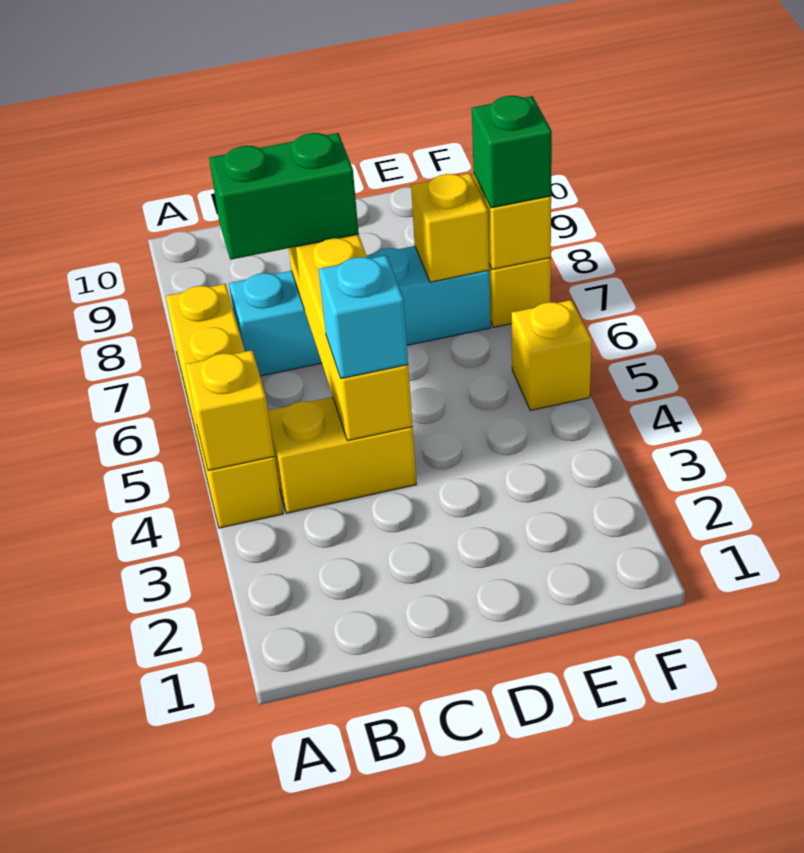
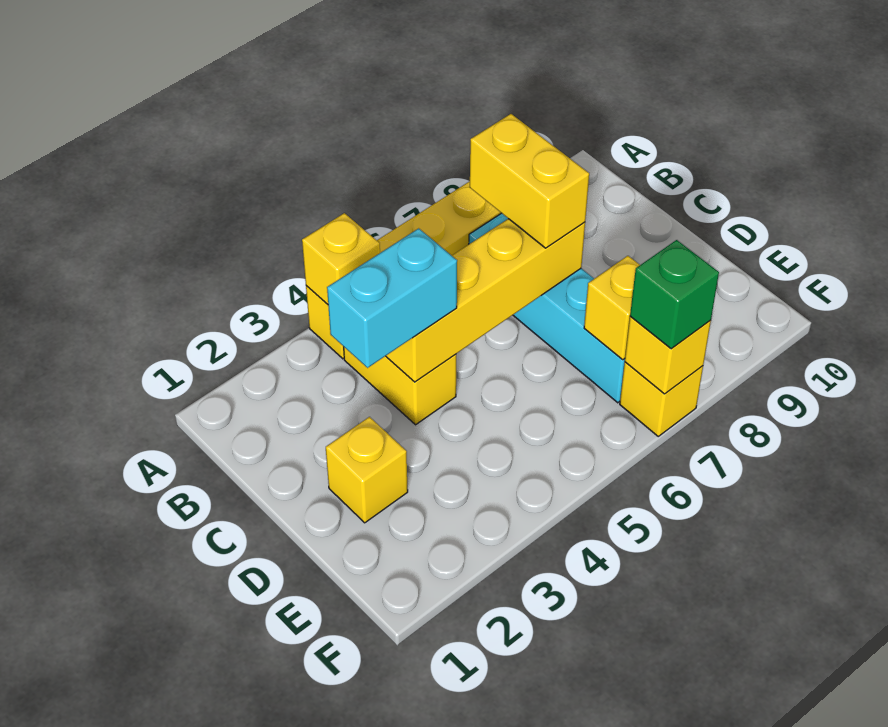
green brick B7:C7 level 3 -> yellow brick B7:C7 level 3
cyan brick C4 level 3 -> cyan brick C3:C4 level 3
yellow brick F5 level 1 -> yellow brick D2 level 1

